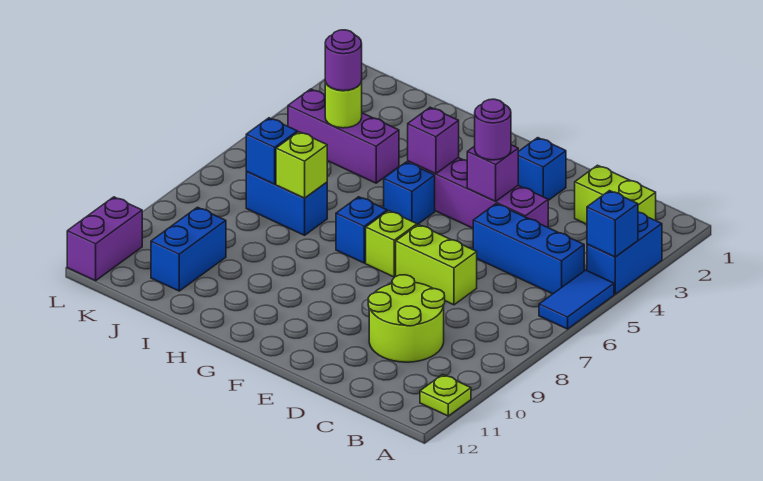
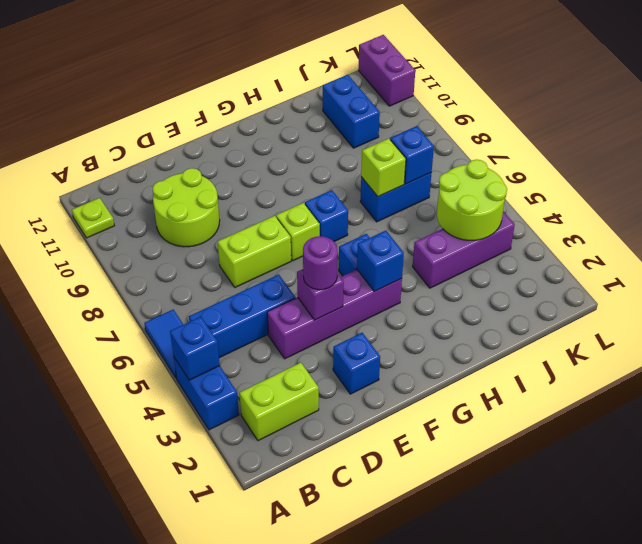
purple brick G4 level 2 -> blue brick G4 level 2
lime round brick J4 level 2 -> lime round brick J4:K5 level 2
purple round brick J4 level 3 -> none

